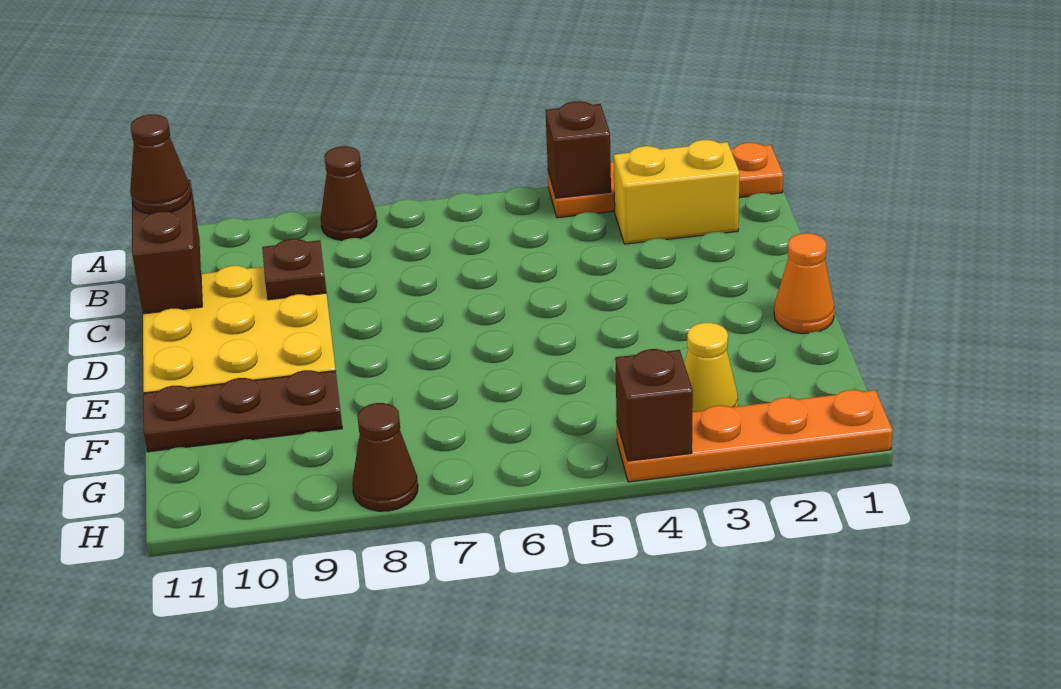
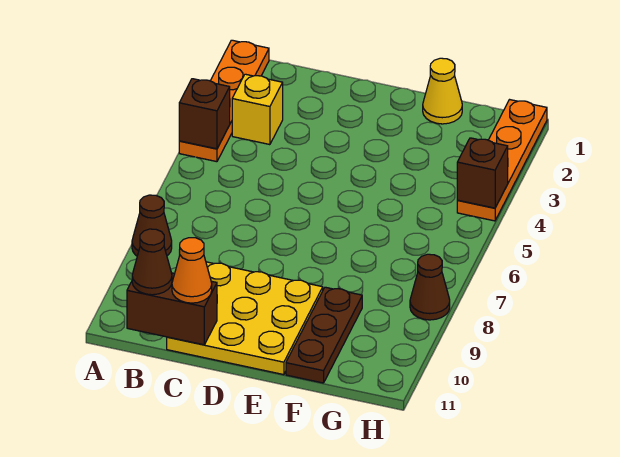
yellow brick B2:B3 level 1 -> yellow brick B3 level 1
brown plate C9 level 2 -> none
orange cone E1 level 1 -> orange cone C11 level 3
yellow cone G3 level 1 -> yellow cone F1 level 1

